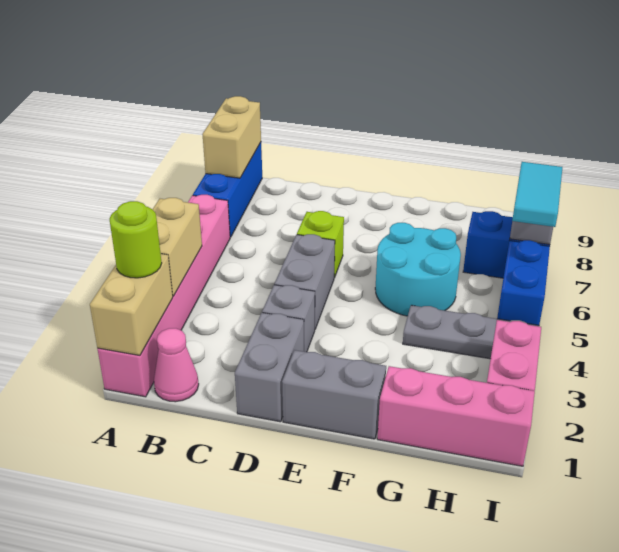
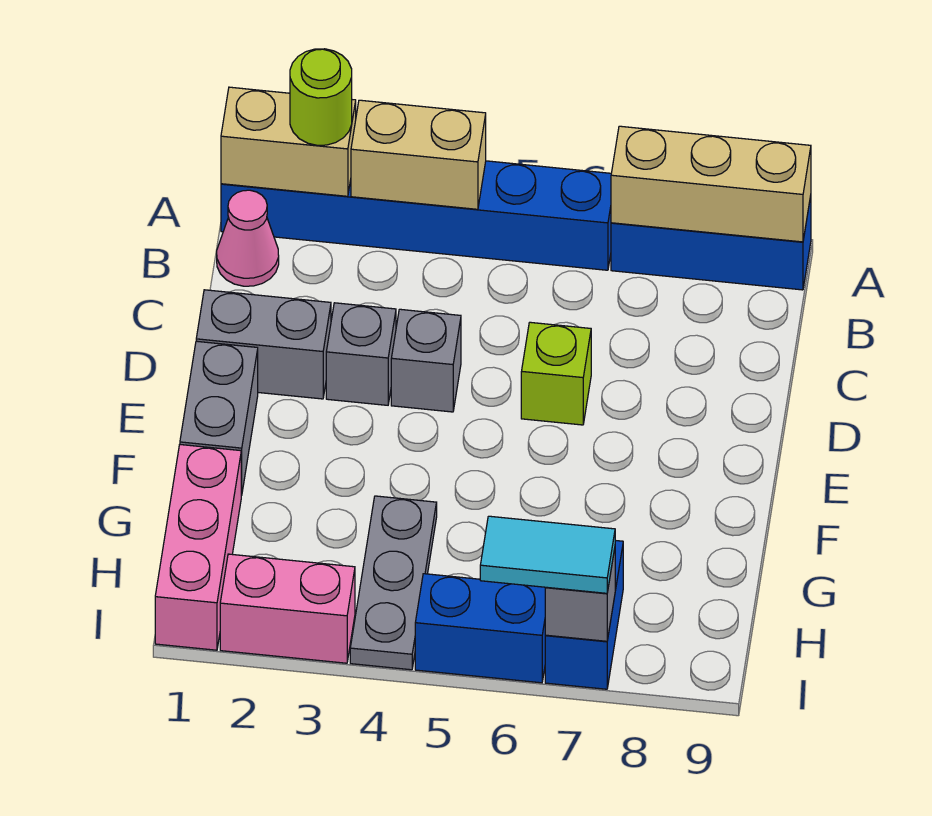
pink brick A1:A6 level 1 -> blue brick A1:A6 level 1
tan brick A8:A9 level 2 -> tan brick A7:A9 level 2
grey brick D4:D5 level 1 -> grey brick D4 level 1
cyan round brick F5:G6 level 1 -> none

